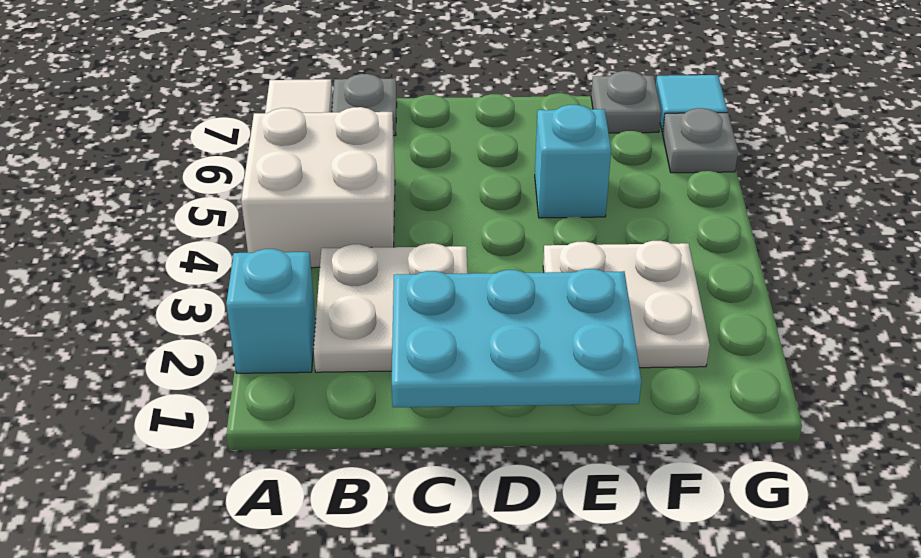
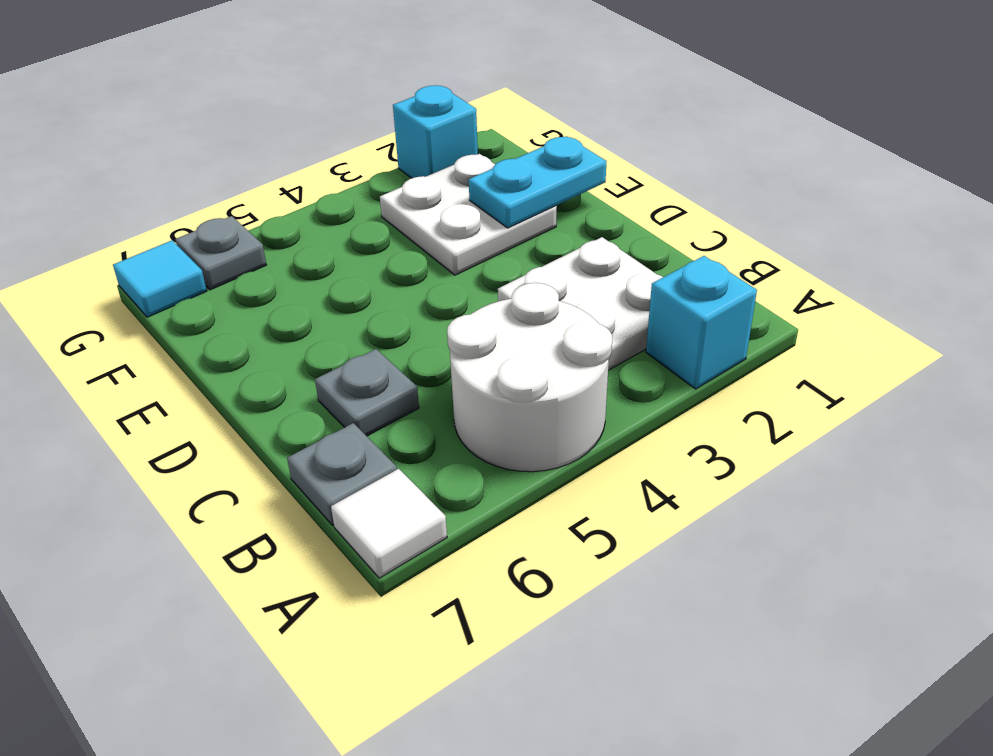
white brick A4:B5 level 1 -> white round brick A4:B5 level 1
cyan plate C1:E2 level 2 -> cyan plate E1:E2 level 2
cyan brick E5 level 1 -> cyan brick G2 level 1
grey plate F7 level 1 -> grey plate C6 level 1

